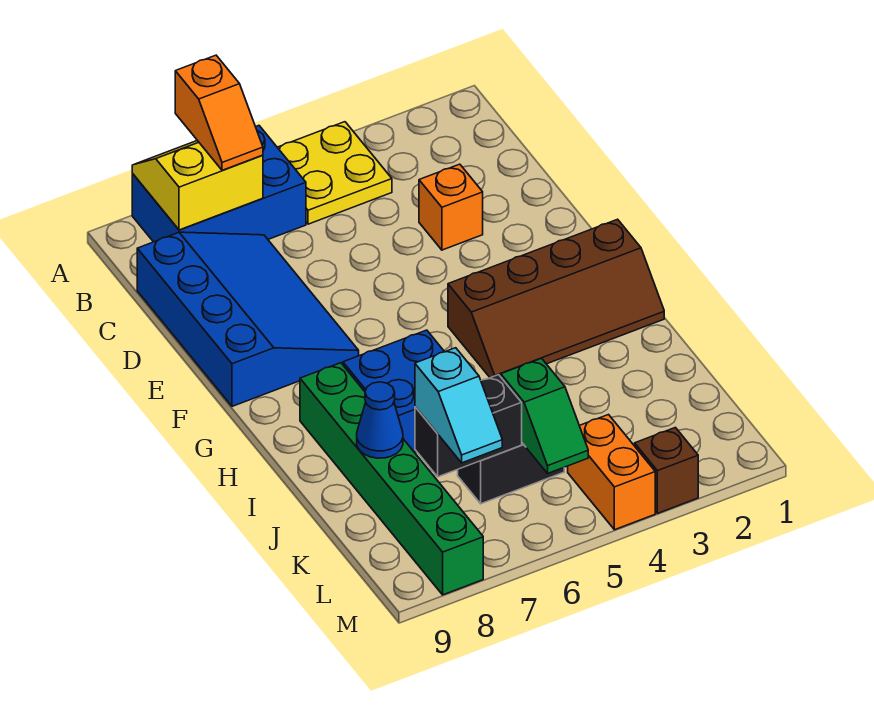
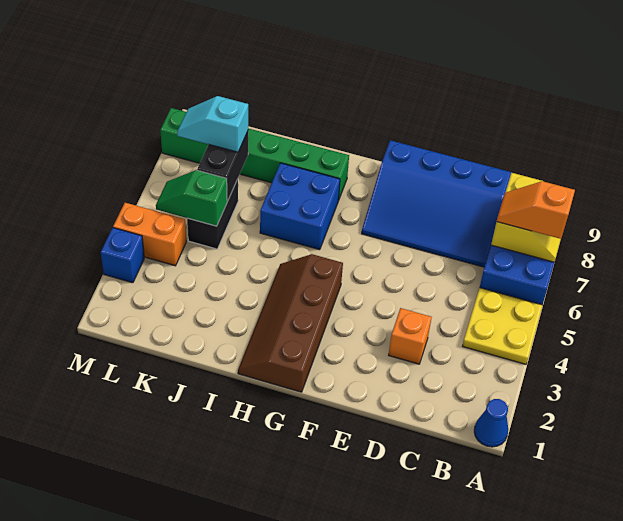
blue cone J8 level 2 -> blue cone A1 level 1
brown brick M3 level 1 -> blue brick M3 level 1

